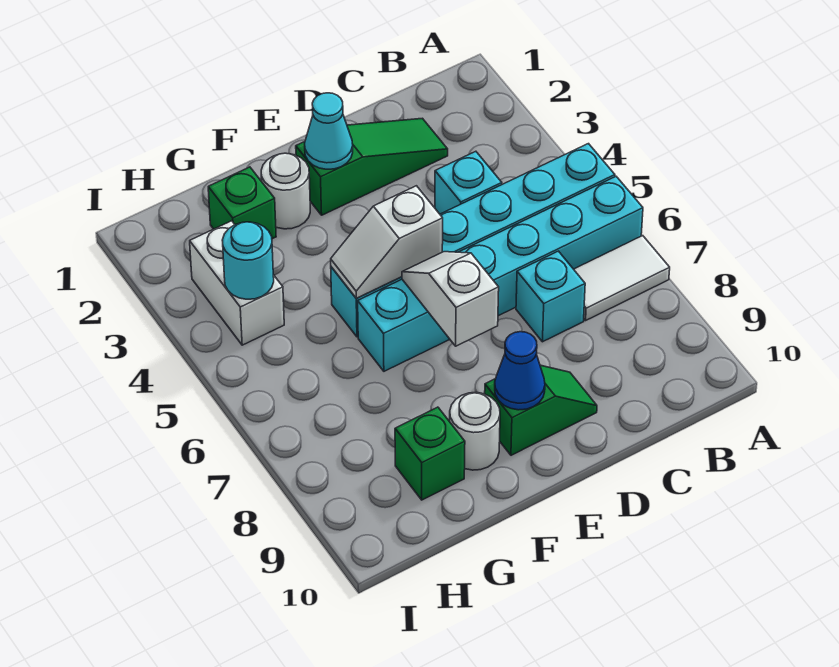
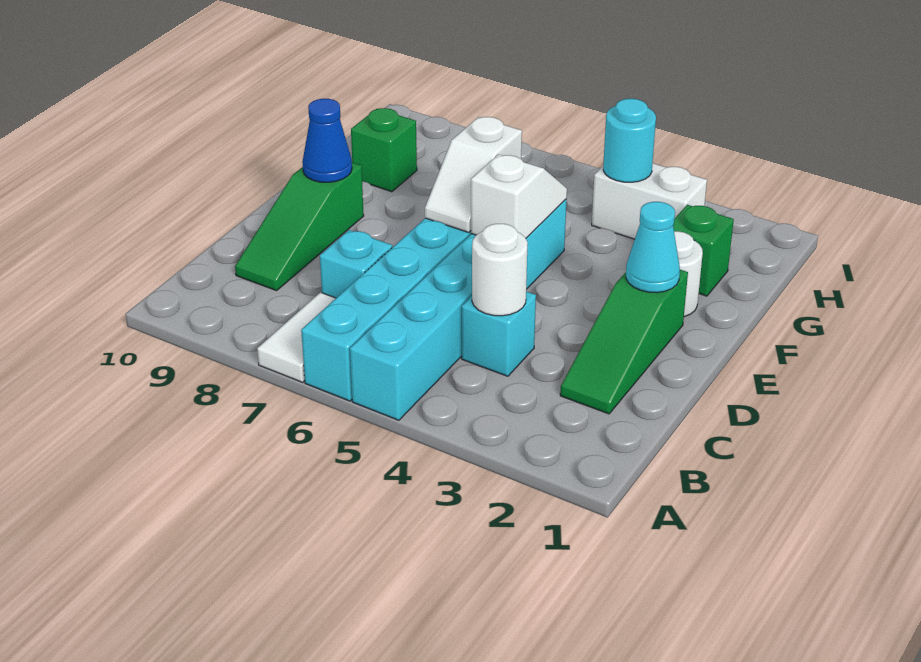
green slope D9:E9 level 1 top E -> green slope C9:E9 level 1 top E
white slope E6:E7 level 2 top 7 -> white slope E6:F6 level 2 top F
white round brick F9 level 1 -> white round brick C4 level 2

